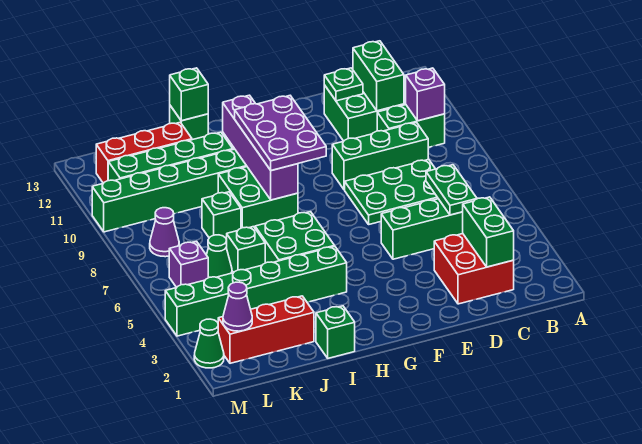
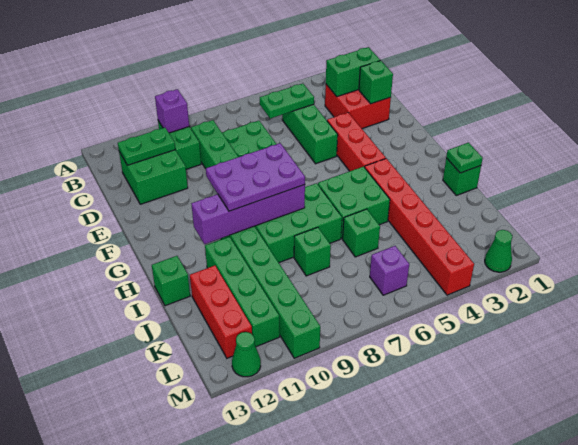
green brick C11:C12 level 2 -> green plate C11:C12 level 2
green plate D12 level 2 -> green plate I1 level 2
green brick H4:M4 level 1 -> red brick H4:M4 level 1
green brick H8:I9 level 1 -> green brick H7:I9 level 1
green brick I13 level 2 -> green brick D2 level 2
red brick J2:L2 level 1 -> red brick E4:G4 level 1
green cone K6 level 1 -> green cone M12 level 1
purple cone L2 level 2 -> none
purple cone L8 level 1 -> none

